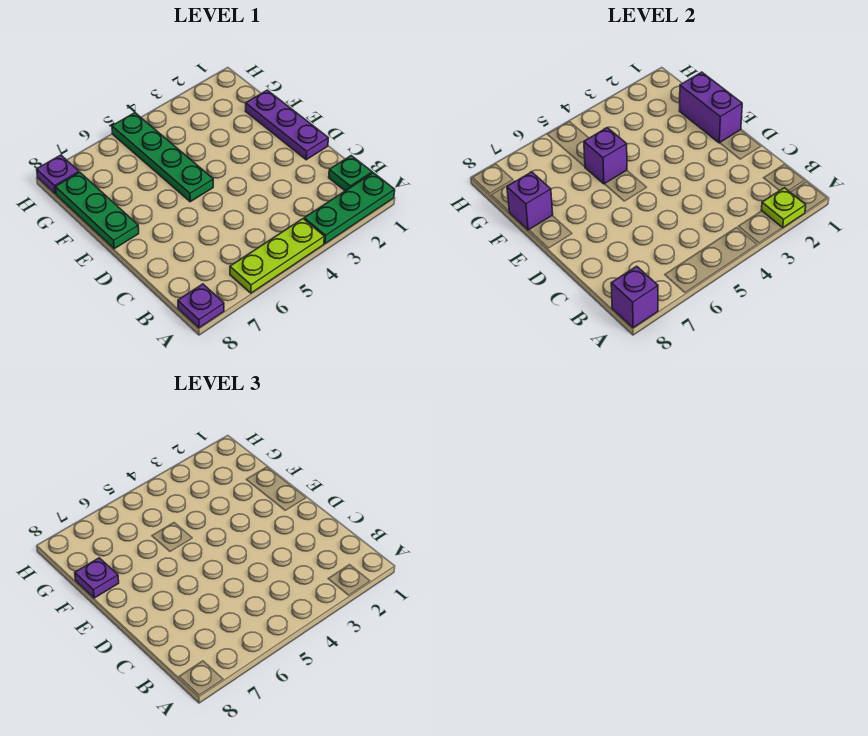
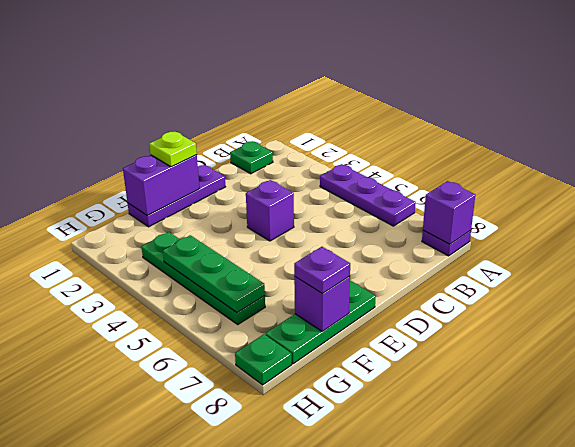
green plate A1:A3 level 1 -> green plate G4:G6 level 2
lime plate A2 level 2 -> lime plate E1 level 3
lime plate A4:A6 level 1 -> purple plate A4:A6 level 1
green plate E5:H5 level 1 -> green plate G3:G6 level 1
purple brick F5 level 2 -> purple brick D4 level 1
purple plate H8 level 1 -> green plate H8 level 1

